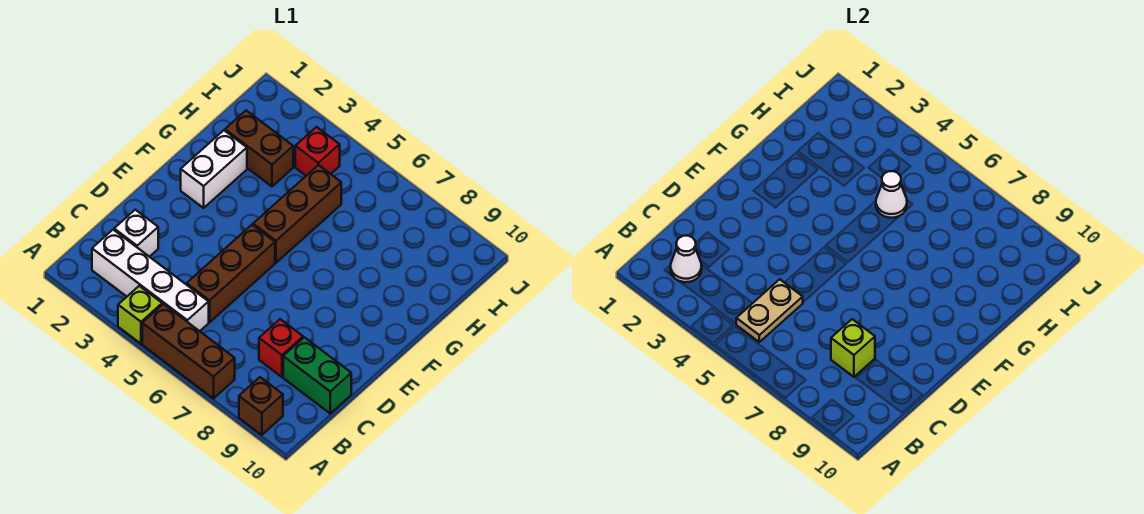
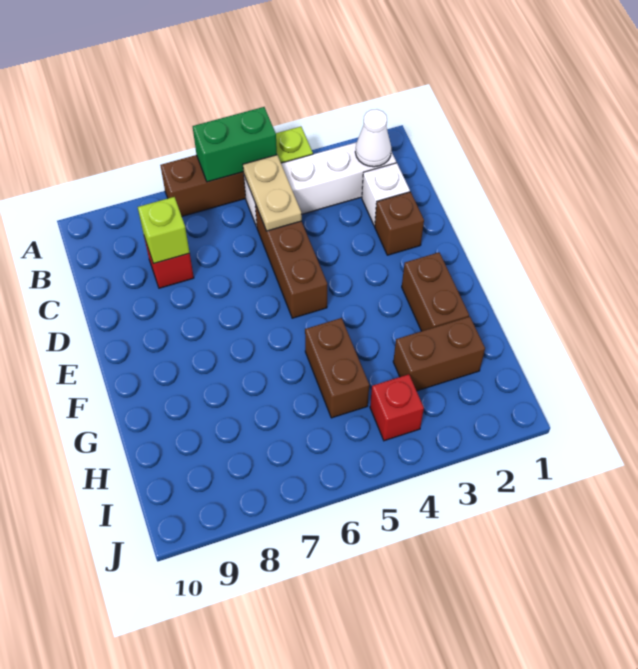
brown brick A9 level 1 -> brown brick D2 level 1
green brick C9:C10 level 1 -> green brick A5:A6 level 2
white brick F2:G2 level 1 -> brown brick F2:G2 level 1
brown brick F5:H5 level 1 -> brown brick G5:H5 level 1
white cone H5 level 2 -> none

